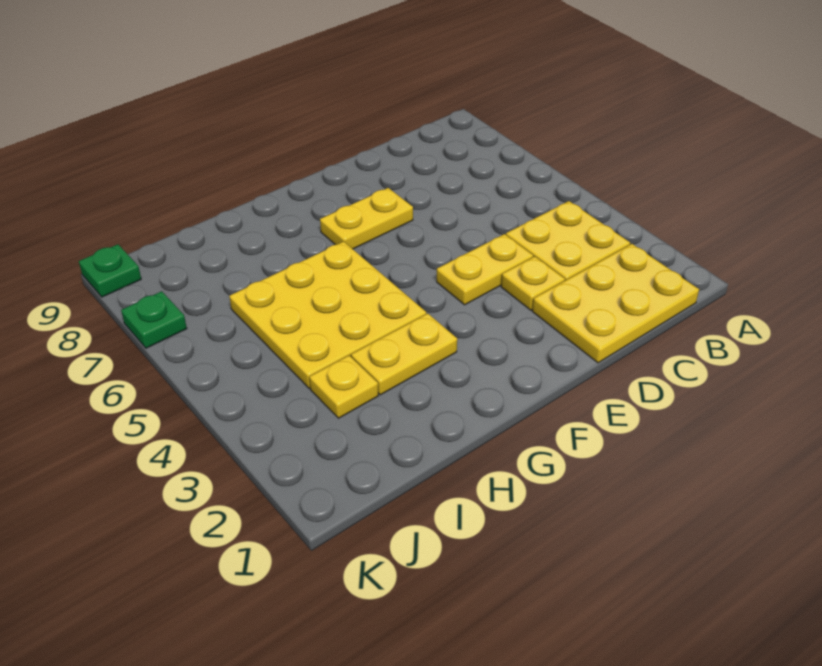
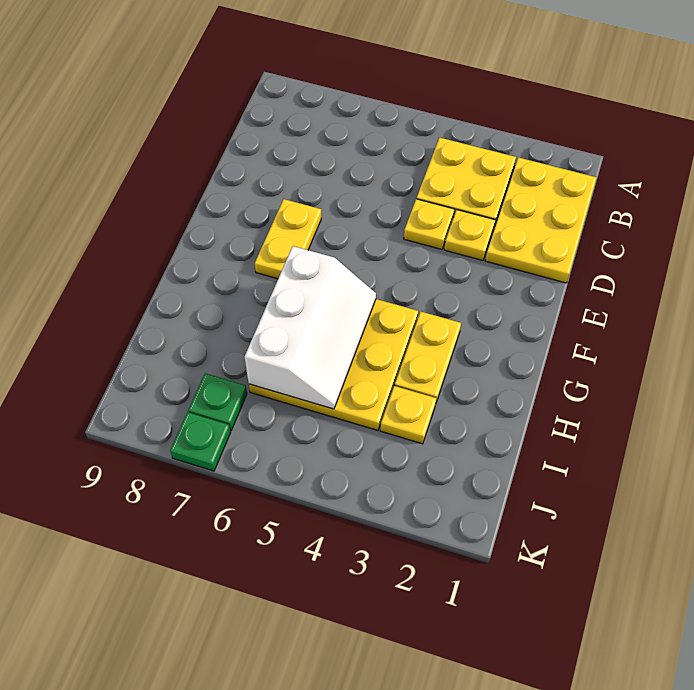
yellow plate D4:E4 level 1 -> yellow plate D4 level 1
none -> white slope G5:I6 level 2 top 6
green plate K9 level 1 -> green plate J7 level 1

